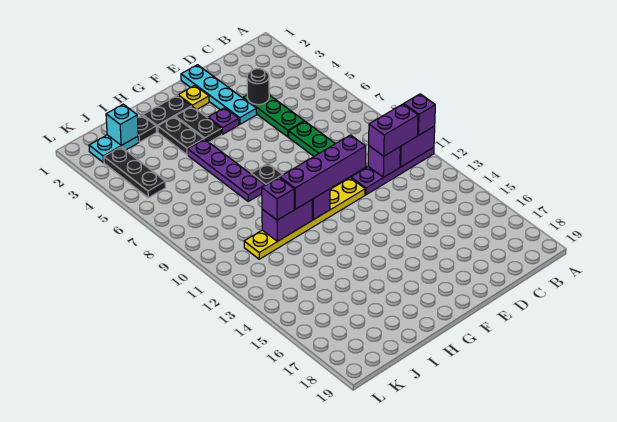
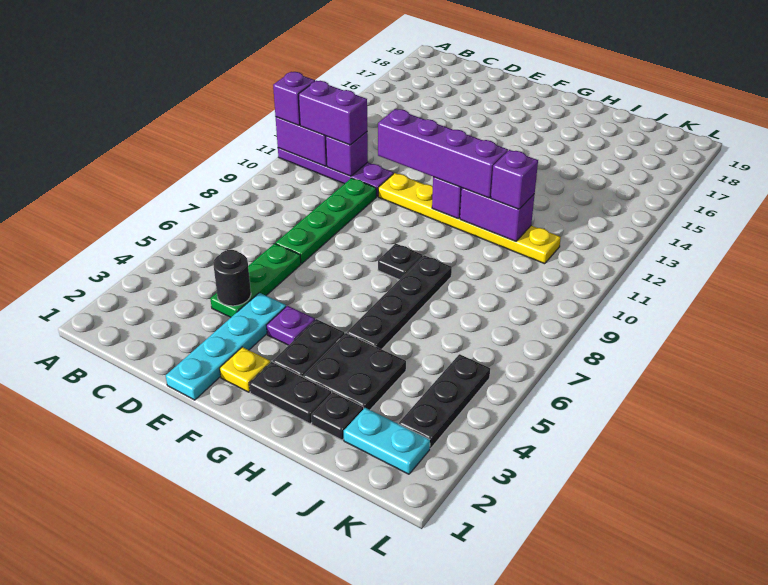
black plate H3:H4 level 1 -> black plate H3:I4 level 1
purple plate H5:H8 level 1 -> black plate H5:H8 level 1
cyan brick J2 level 2 -> none

